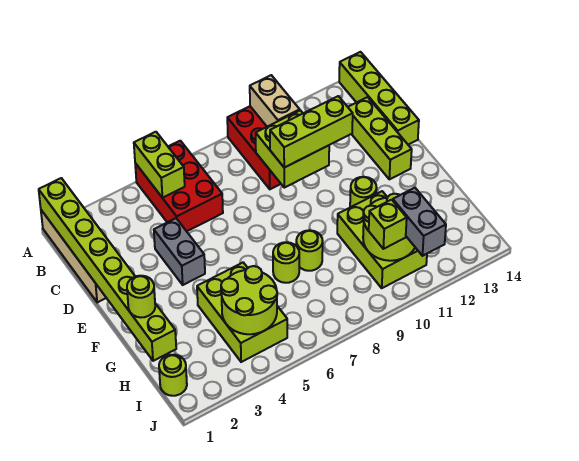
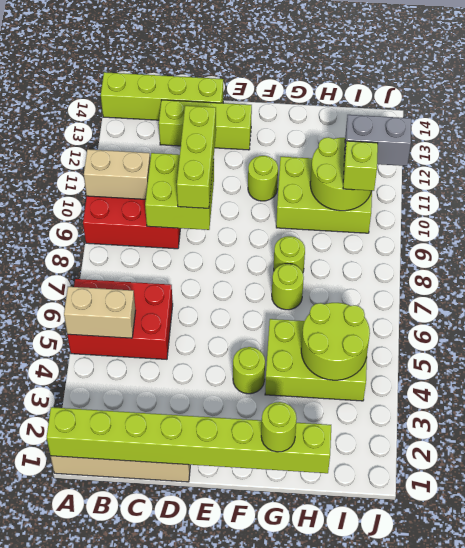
lime brick A5:B5 level 2 -> tan brick A5:B5 level 2
grey brick D4:E4 level 1 -> none
lime round brick I1 level 1 -> lime round brick F4 level 1

